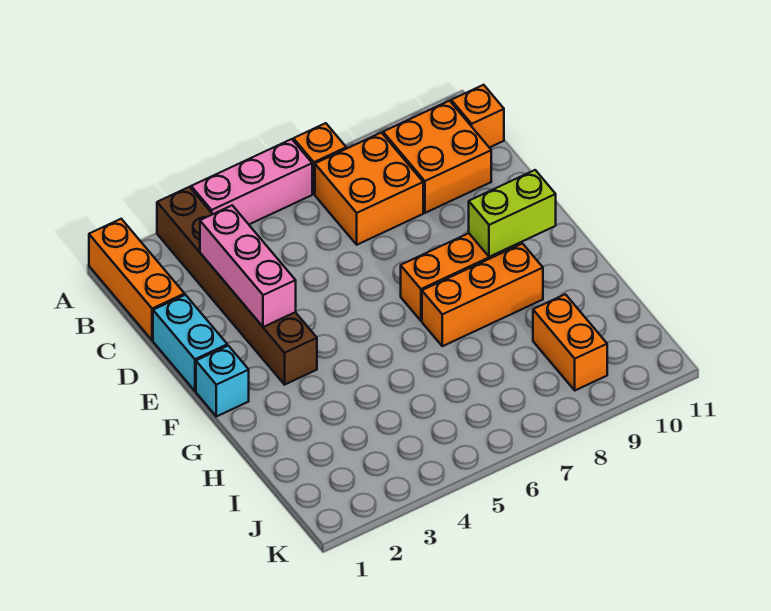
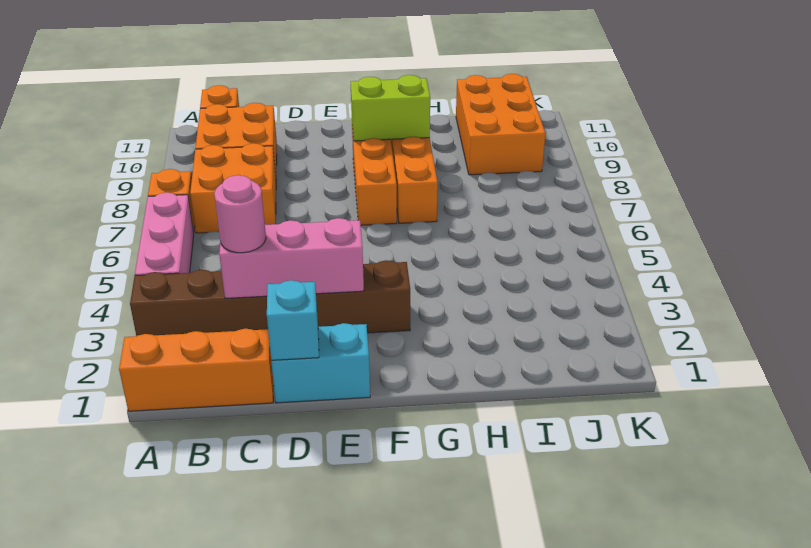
none -> pink round brick C3 level 3
cyan brick F1 level 1 -> cyan brick D1 level 2
lime brick F9:F10 level 2 -> lime brick F9:G9 level 2
orange brick I9:J9 level 1 -> orange brick I9:J11 level 1

